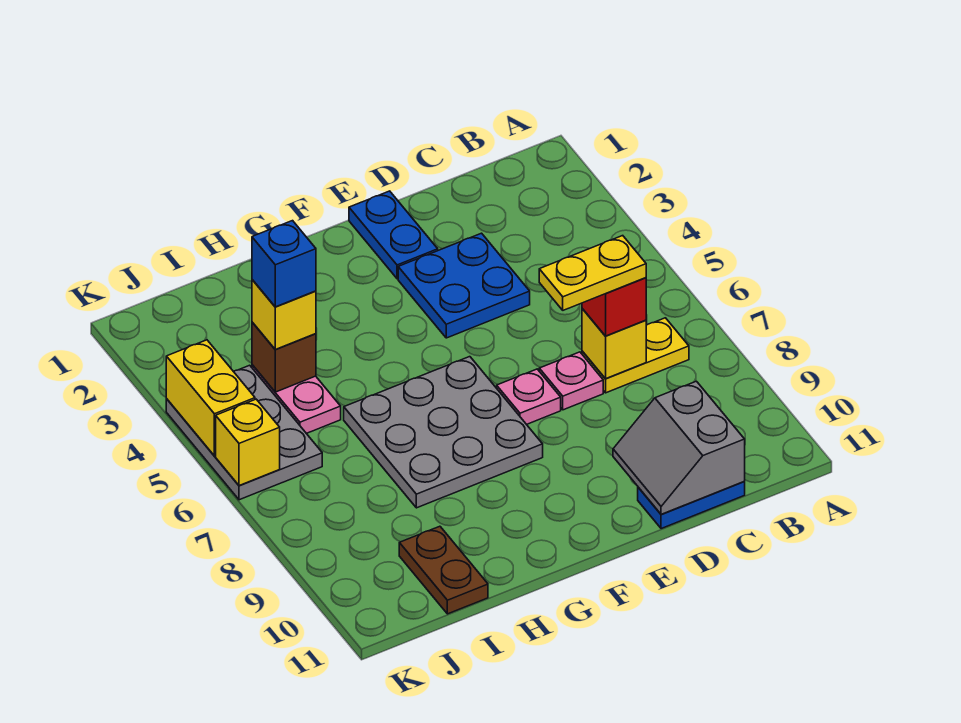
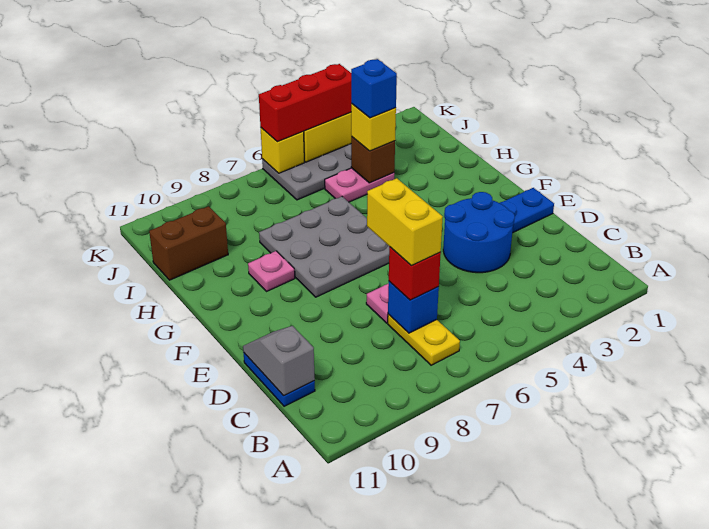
yellow brick C7 level 2 -> blue brick C7 level 2
yellow plate C7:D7 level 4 -> yellow brick C7:D7 level 4
grey slope C10:D11 level 2 top C -> grey slope C11:D11 level 2 top C
blue plate D3:E4 level 1 -> blue round brick D3:E4 level 1
pink plate E7 level 1 -> pink plate G9 level 1
brown plate I10:I11 level 1 -> brown brick I10:I11 level 1
none -> red brick K4:K6 level 3

